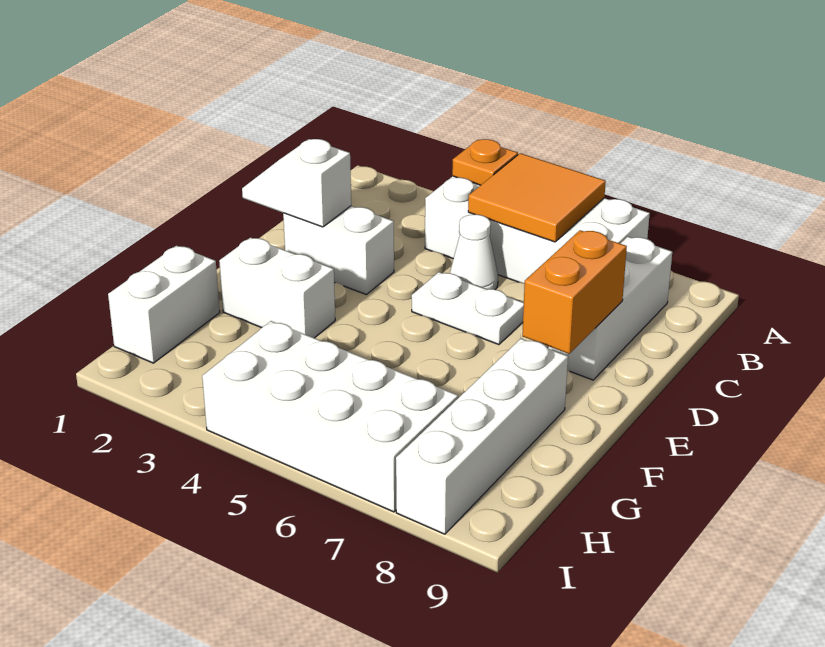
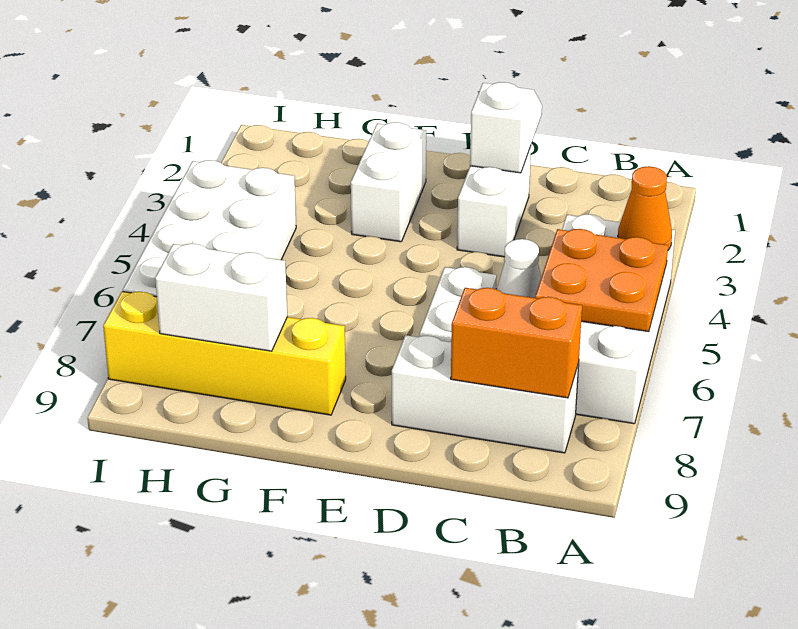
orange plate A4 level 2 -> orange cone A4 level 2
orange tile A5:B6 level 2 -> orange plate A5:B6 level 2
orange brick D8:E8 level 2 -> orange brick B8:C8 level 2
white brick F8:I8 level 1 -> yellow brick F8:I8 level 1
white brick G1:H1 level 1 -> white brick G8:H8 level 2

